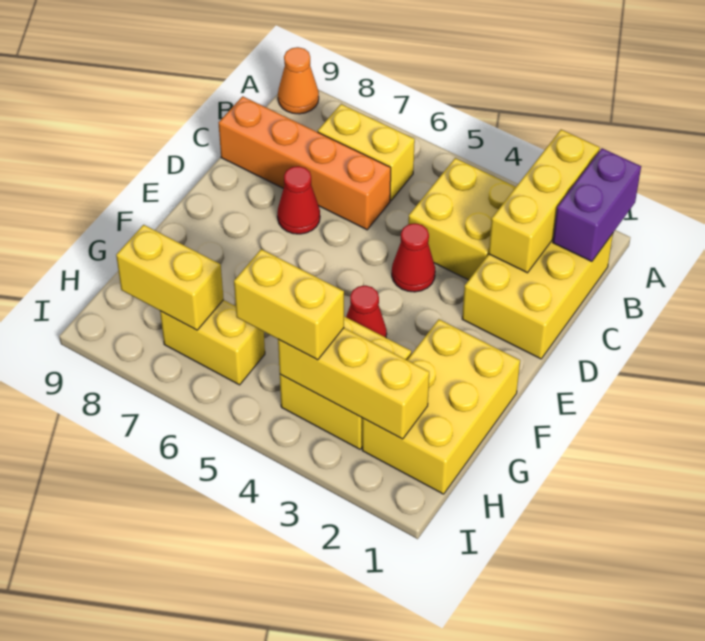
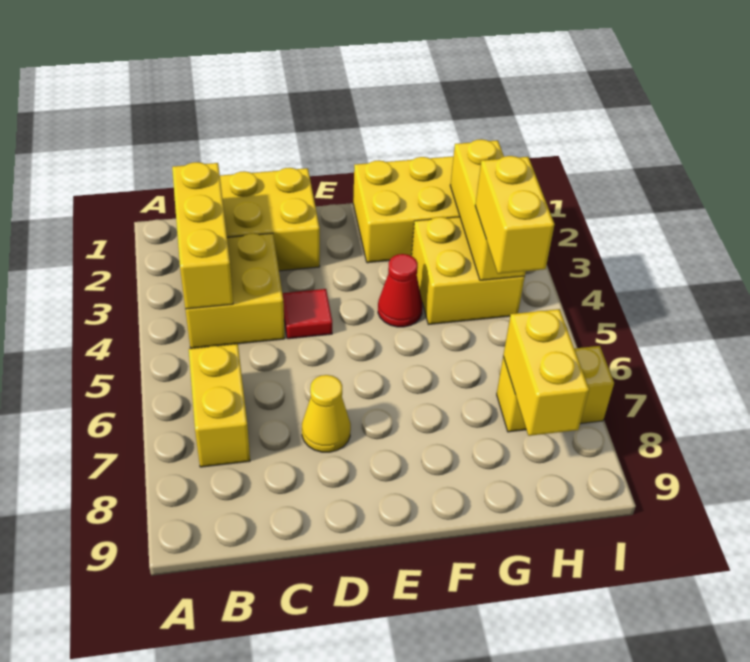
purple brick A1:B1 level 2 -> none
yellow brick A2:C2 level 2 -> yellow brick B2:B4 level 2
orange cone A9 level 1 -> none
orange brick C6:C9 level 1 -> none
red cone D4 level 1 -> red tile D4 level 1
red cone D7 level 1 -> yellow cone D7 level 1
yellow brick H6:H7 level 1 -> yellow brick H7:I7 level 1

